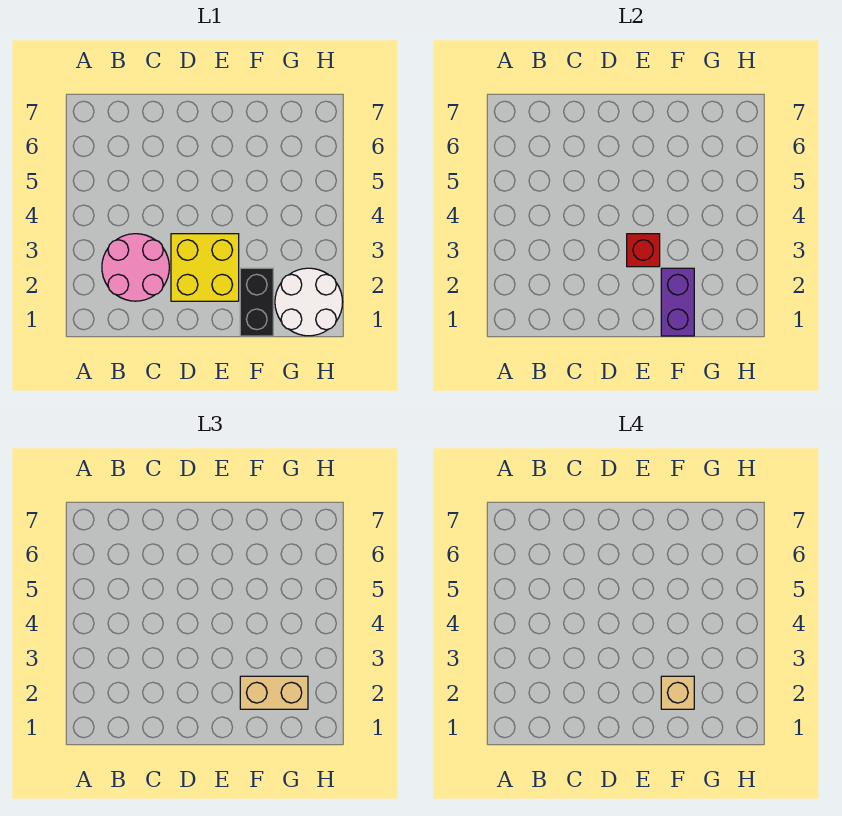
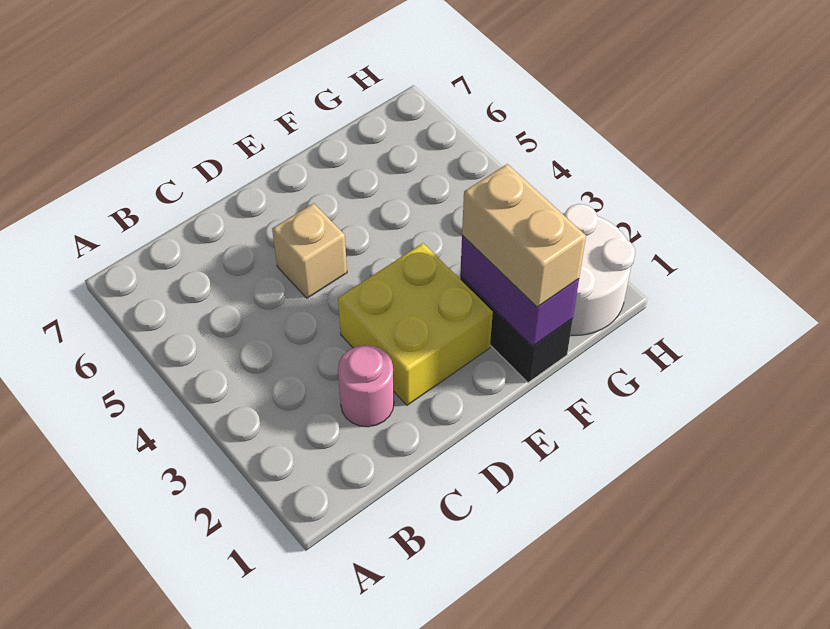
pink round brick B2:C3 level 1 -> pink round brick C2 level 1
red brick E3 level 2 -> none
tan brick F2:G2 level 3 -> tan brick F1:F2 level 3
tan brick F2 level 4 -> tan brick D5 level 1

